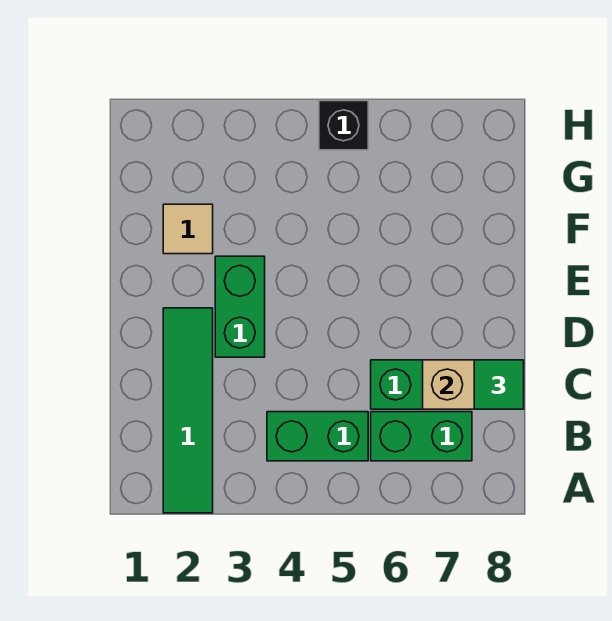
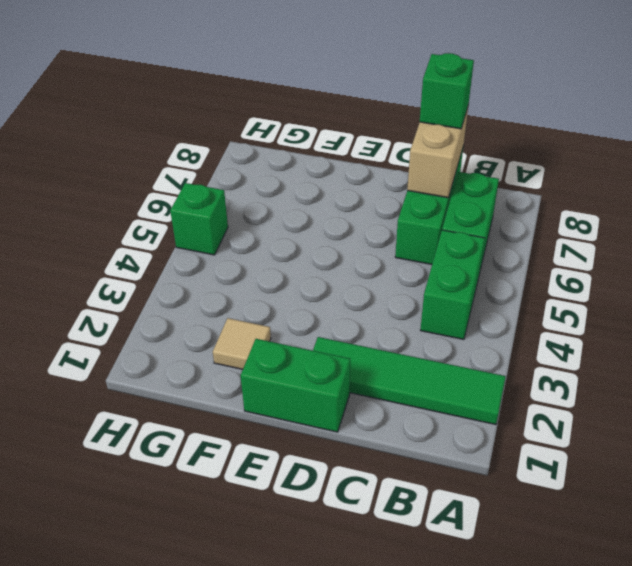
green tile C8 level 3 -> green brick C8 level 3
green brick D3:E3 level 1 -> green brick D1:E1 level 1
black brick H5 level 1 -> green brick H5 level 1

